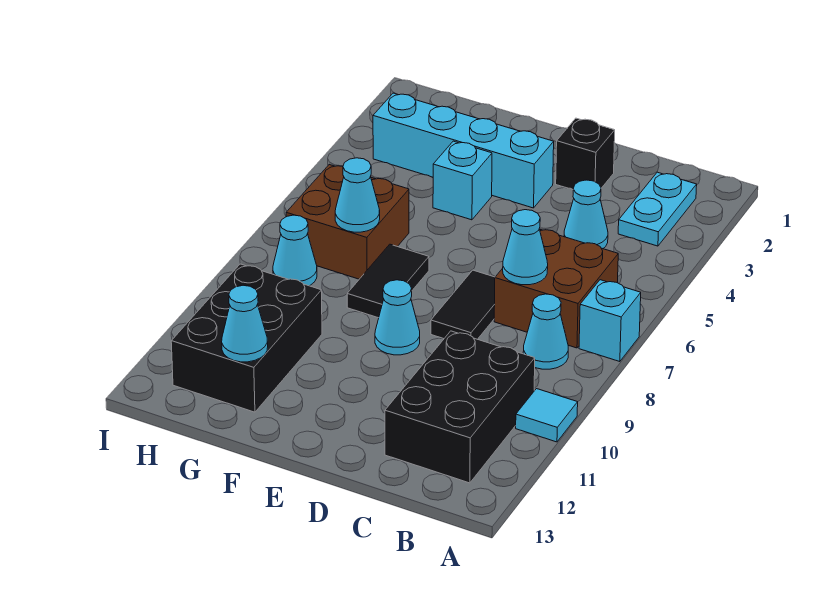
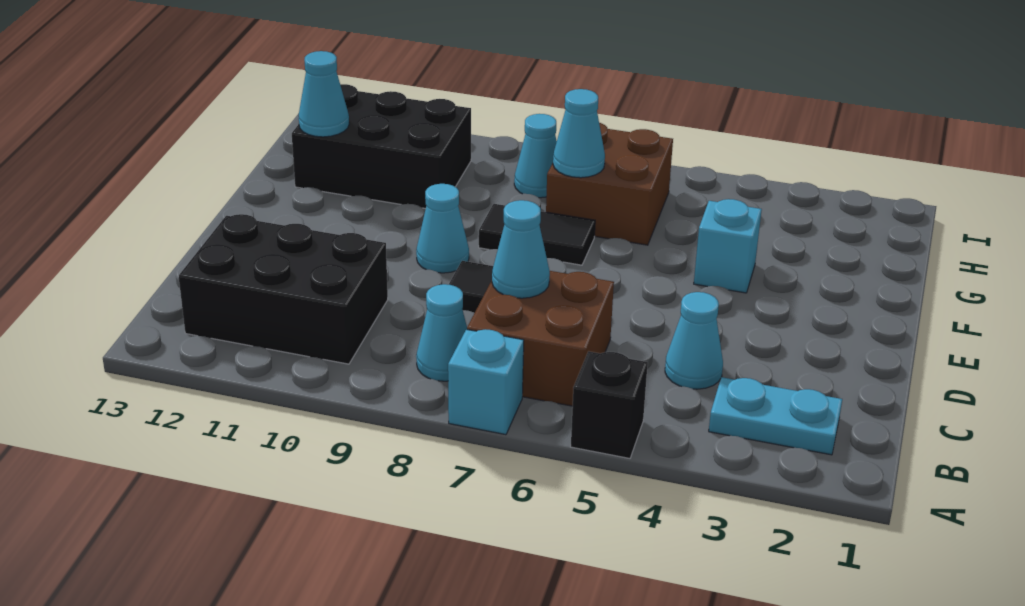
cyan tile A10 level 1 -> none
black brick D2 level 1 -> black brick A5 level 1
cyan brick E3:H3 level 1 -> none

